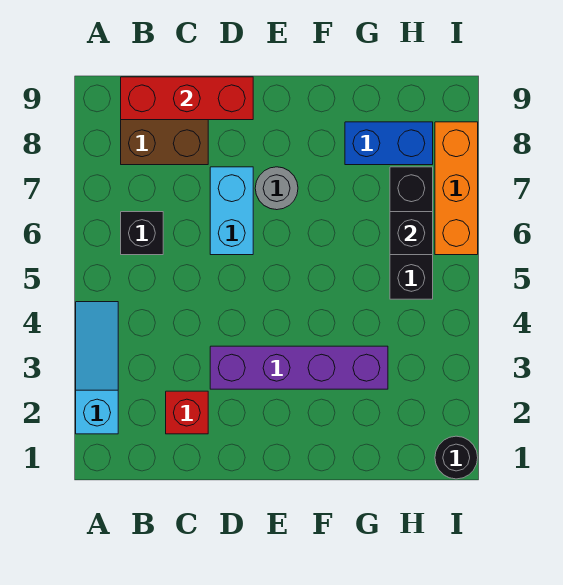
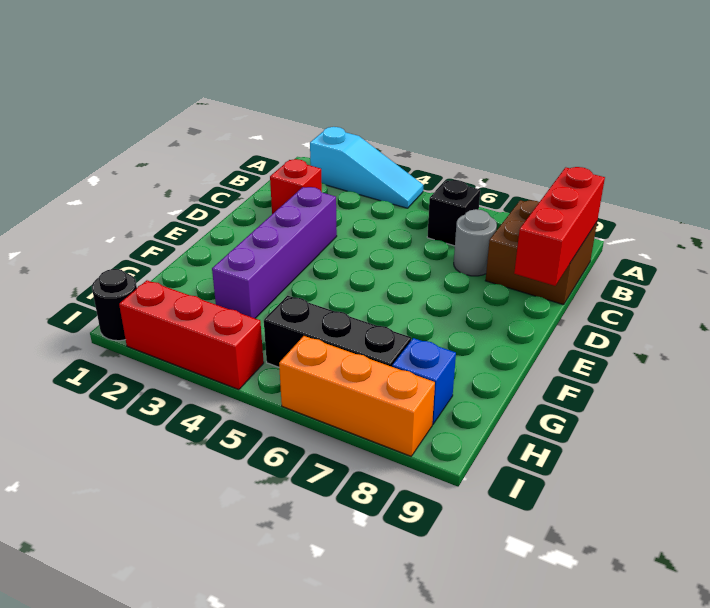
cyan brick D6:D7 level 1 -> none
grey round brick E7 level 1 -> grey round brick C7 level 1
blue brick G8:H8 level 1 -> blue brick H8 level 1
black brick H6 level 2 -> none
none -> red brick I2:I4 level 1

